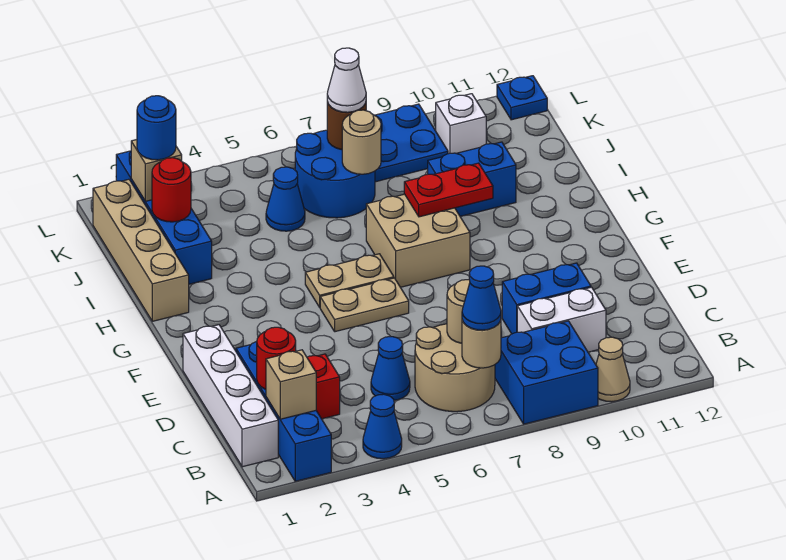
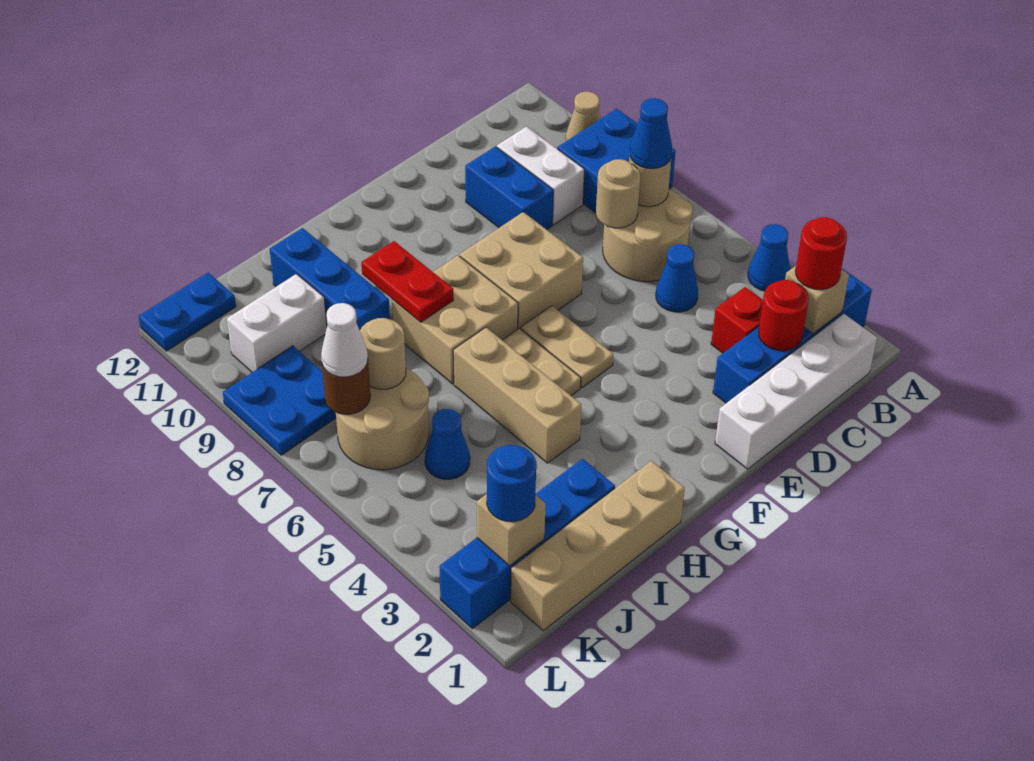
none -> tan brick E7:F8 level 1
none -> tan brick H4:H6 level 1
blue brick I9:I10 level 1 -> blue brick I9:I11 level 1
red round brick J2 level 2 -> red round brick B2 level 3
blue round brick J6:K7 level 1 -> tan round brick J6:K7 level 1
white brick K10 level 1 -> white brick J10:K10 level 1
blue plate L12 level 1 -> blue plate K12:L12 level 1

